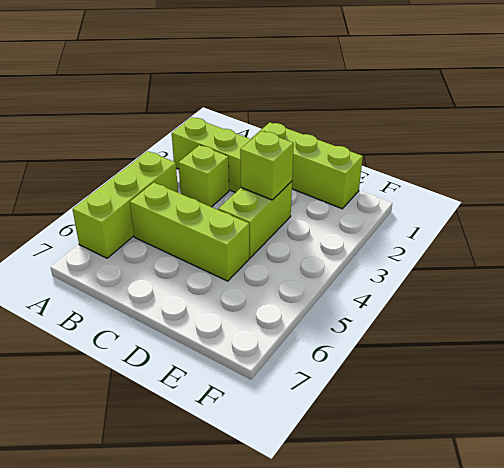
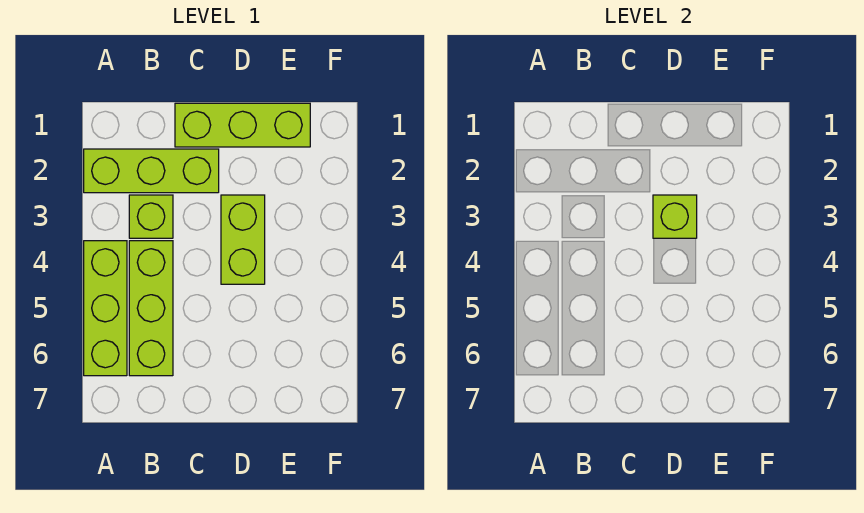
lime brick B5:D5 level 1 -> lime brick B4:B6 level 1

